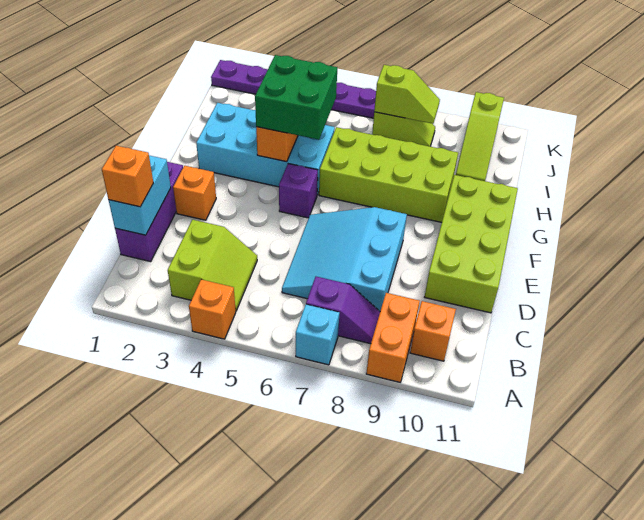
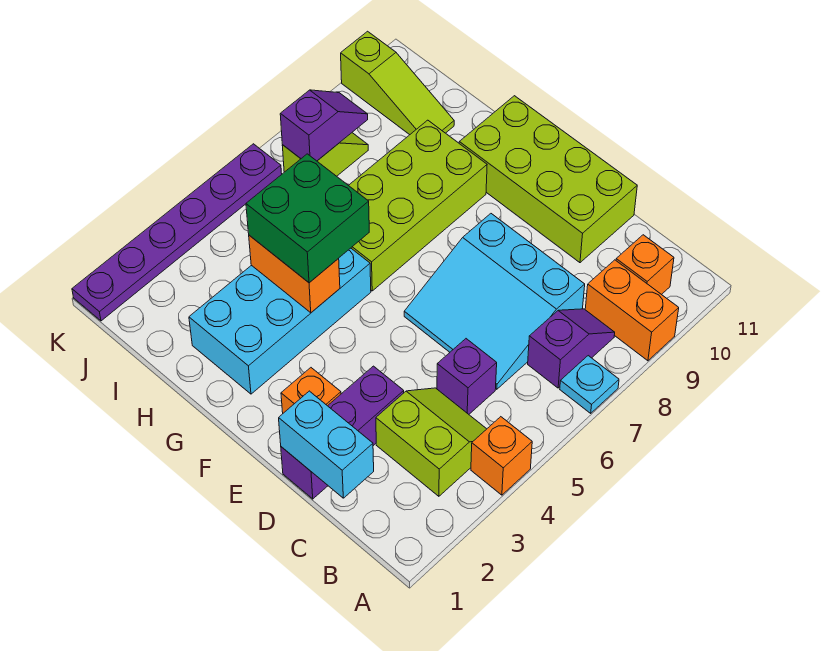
cyan brick A7 level 1 -> cyan plate A7 level 1
purple brick C1:E1 level 1 -> purple brick D1:D3 level 1
orange brick C1 level 3 -> none
purple brick F5 level 1 -> purple brick C5 level 1
lime slope J7:J8 level 2 top 7 -> purple slope J7:J8 level 2 top 7

